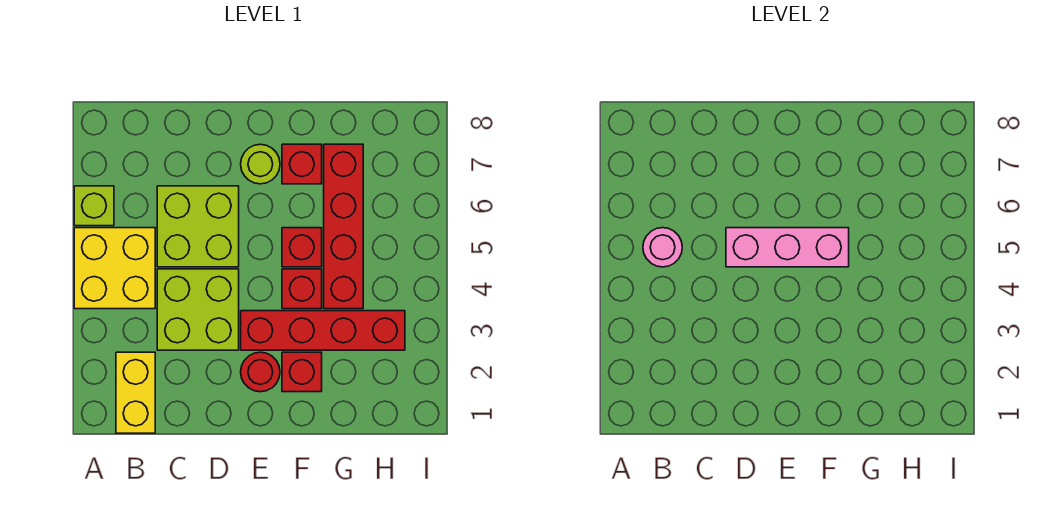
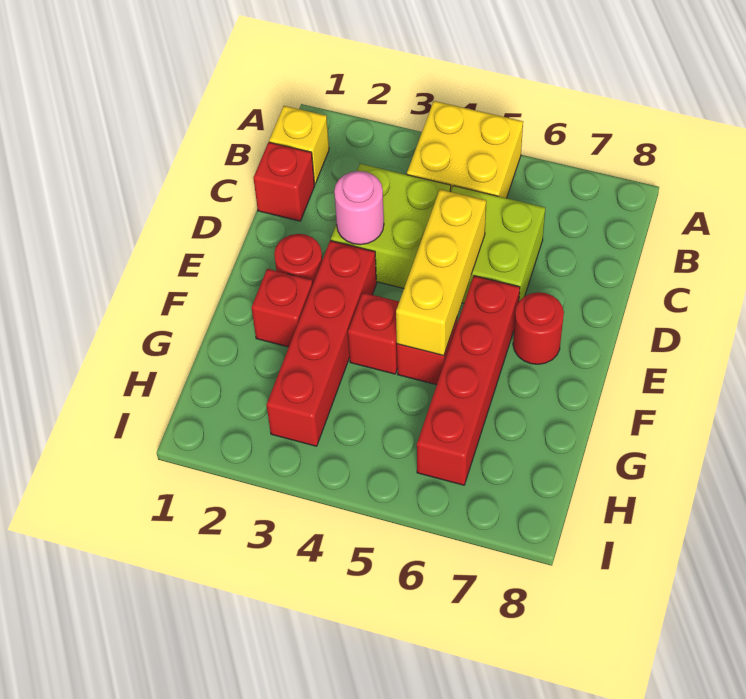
lime brick A6 level 1 -> none
yellow brick B1:B2 level 1 -> yellow brick B1 level 1
pink round brick B5 level 2 -> pink round brick D3 level 2
pink brick D5:F5 level 2 -> yellow brick D5:F5 level 2
lime round brick E7 level 1 -> red round brick E7 level 1
red brick F7 level 1 -> red brick C1 level 1
red brick G4:G7 level 1 -> red brick E6:H6 level 1

